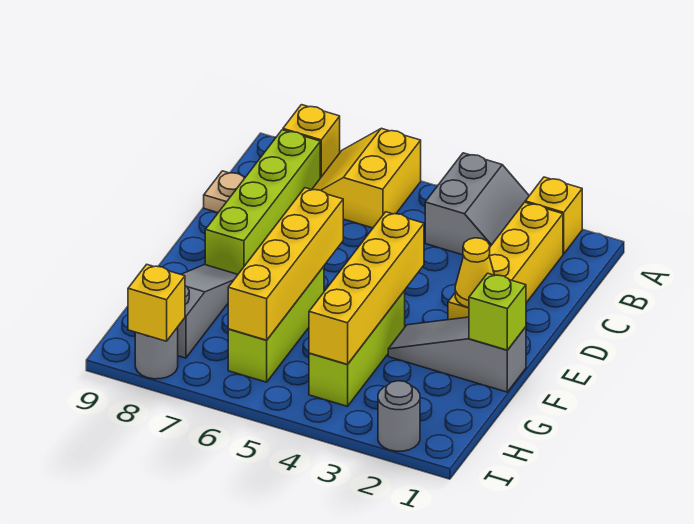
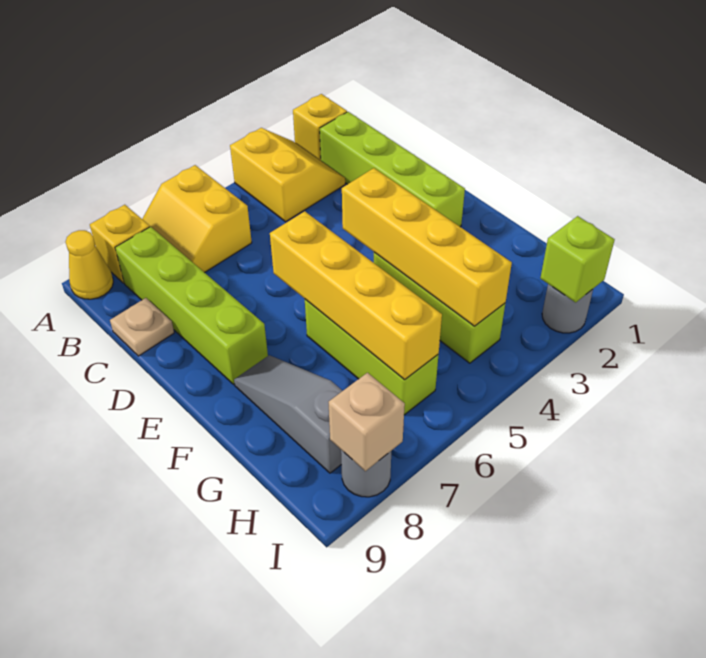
grey slope A3:B4 level 1 top 4 -> yellow slope A3:B4 level 1 top 4
yellow brick B2:E2 level 1 -> lime brick B2:E2 level 1
yellow cone E2 level 2 -> yellow cone A9 level 1
grey slope F1:F3 level 1 top 1 -> none
lime brick F1 level 2 -> lime brick I2 level 2
yellow brick I8 level 2 -> tan brick I8 level 2

